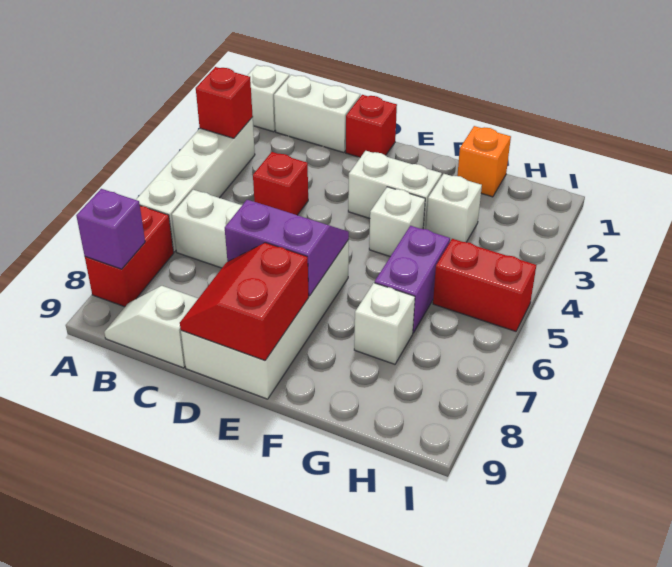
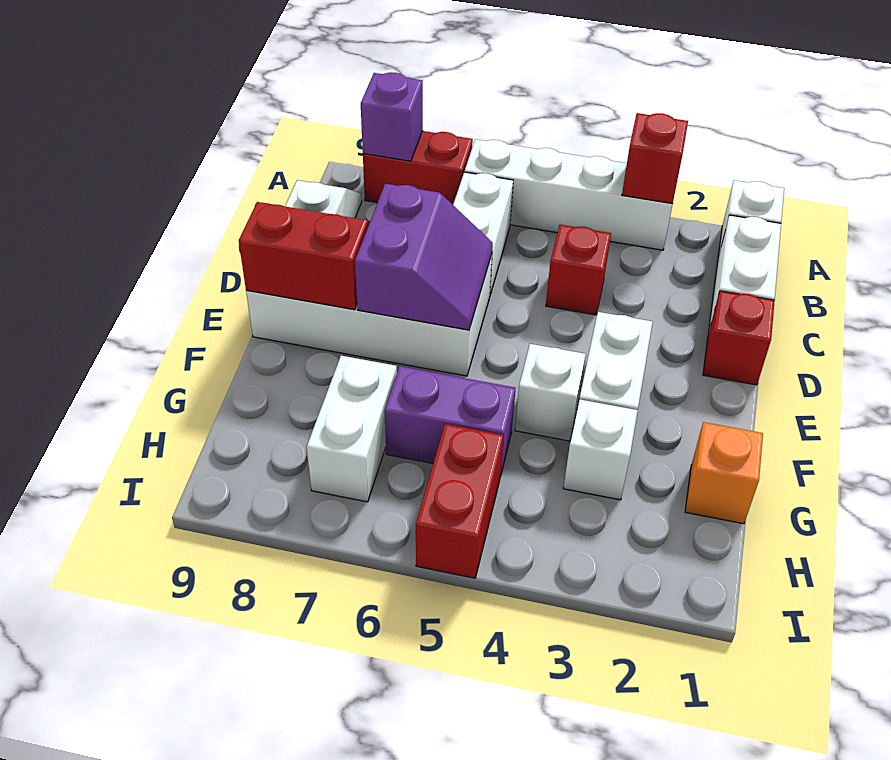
white brick G7 level 1 -> white brick G7:H7 level 1

